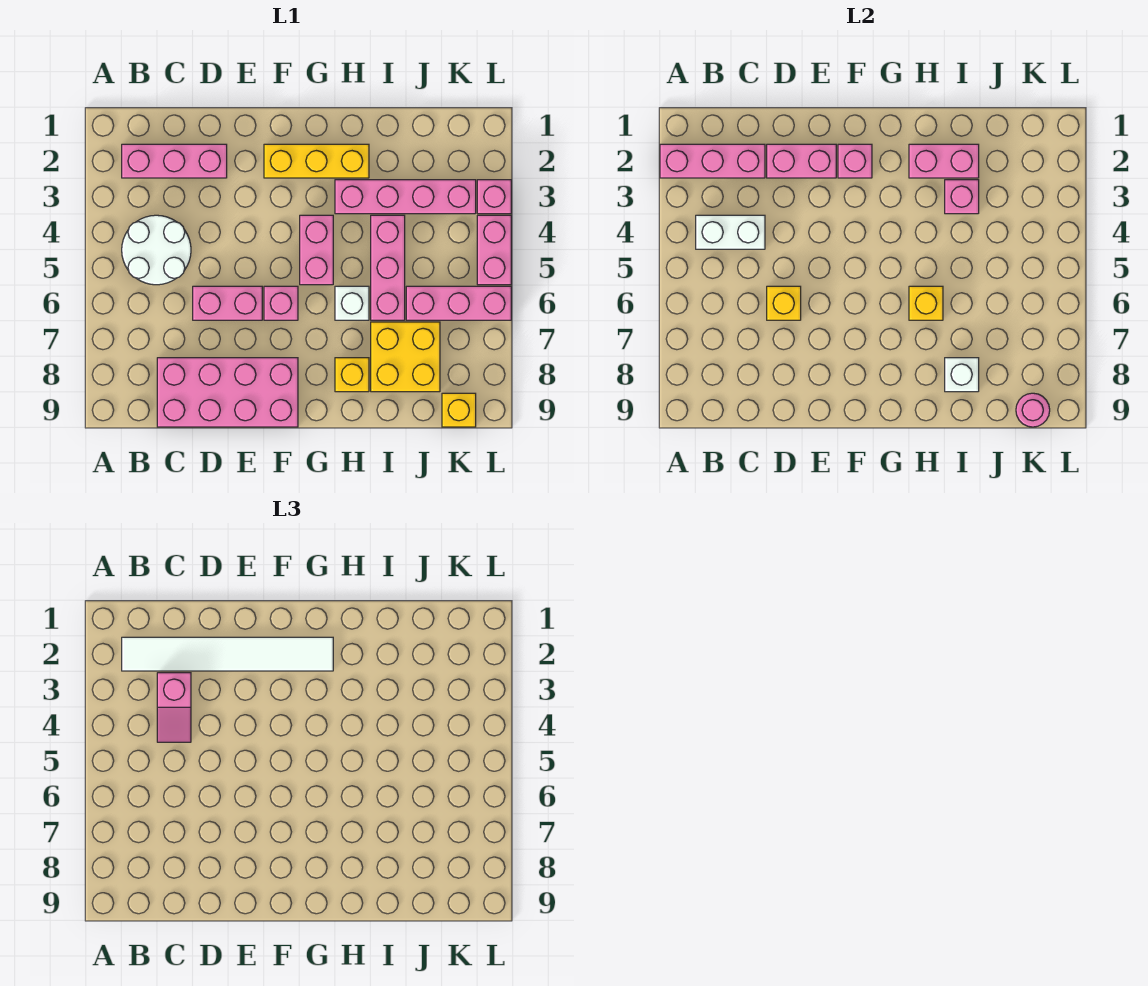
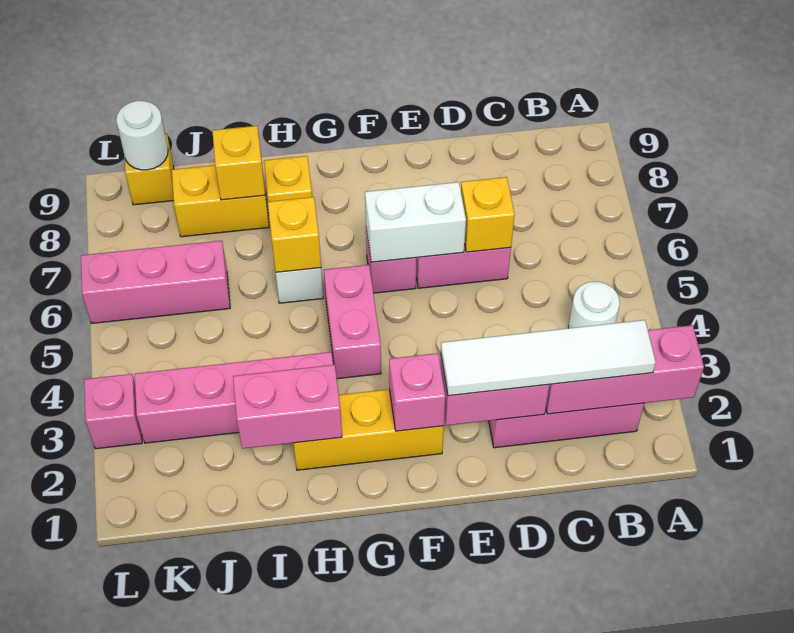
white tile B2:G2 level 3 -> white tile B2:E2 level 3
white round brick B4:C5 level 1 -> white round brick B4 level 1
white brick B4:C4 level 2 -> white brick E6:F6 level 2
pink slope C3:C4 level 3 top 3 -> none
pink brick C8:F9 level 1 -> none
pink brick I3 level 2 -> none
pink brick I4:I6 level 1 -> none
yellow brick I7:J8 level 1 -> yellow brick I8:J8 level 1
white brick I8 level 2 -> yellow brick I8 level 2
pink round brick K9 level 2 -> white round brick K9 level 2
pink brick L4:L5 level 1 -> none

